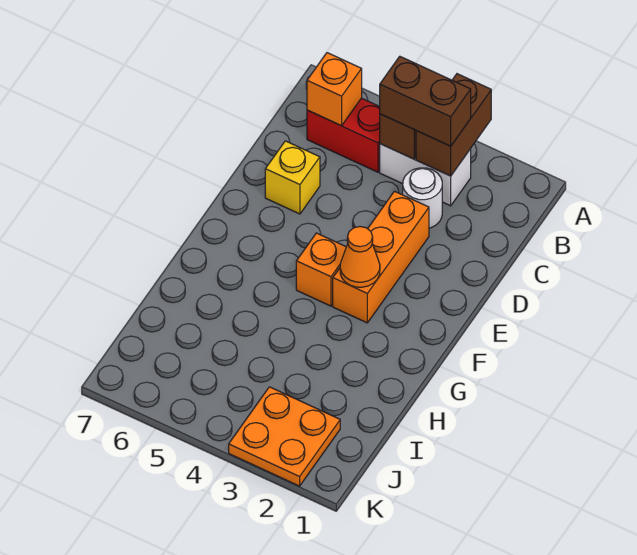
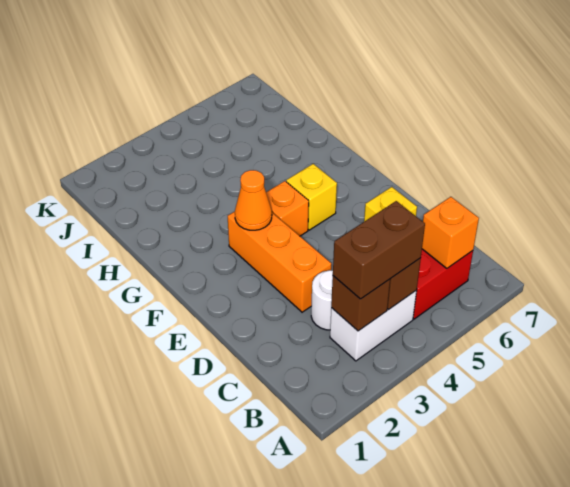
brown brick A3:B3 level 2 -> brown brick B3 level 2
none -> yellow brick F5 level 1
orange plate J2:K3 level 1 -> none

